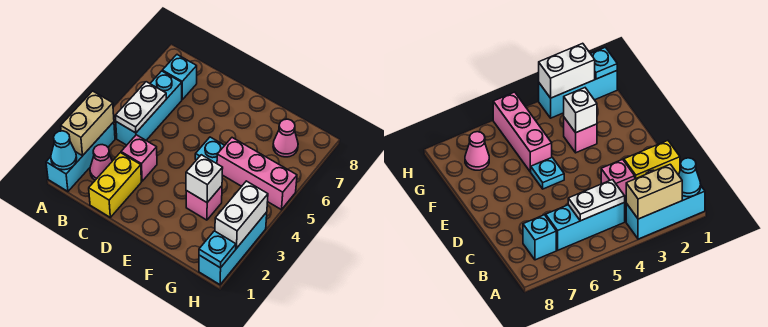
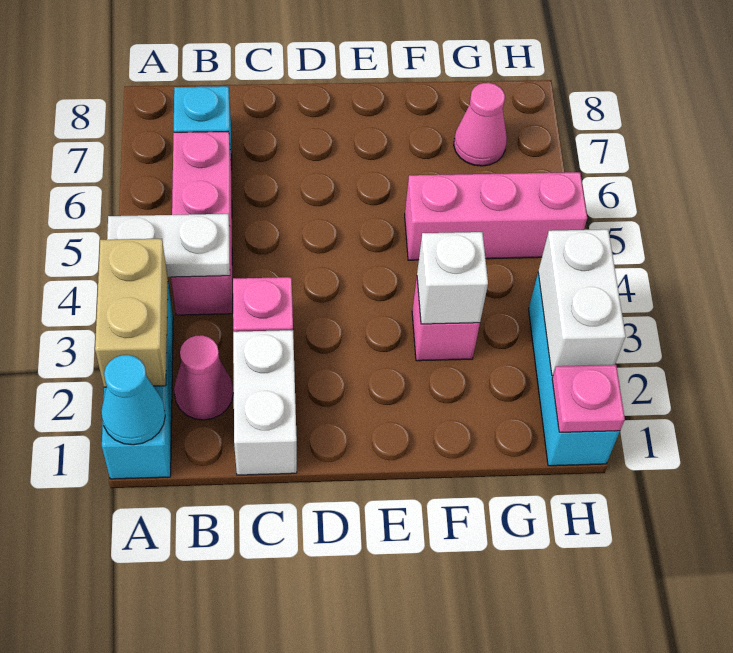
cyan brick B4:B6 level 1 -> pink brick B4:B6 level 1
white plate B4:B5 level 2 -> white plate A4:B4 level 2
yellow brick C1:C2 level 1 -> white brick C1:C2 level 1
cyan plate E5 level 1 -> none
cyan plate H1 level 2 -> pink plate H1 level 2

